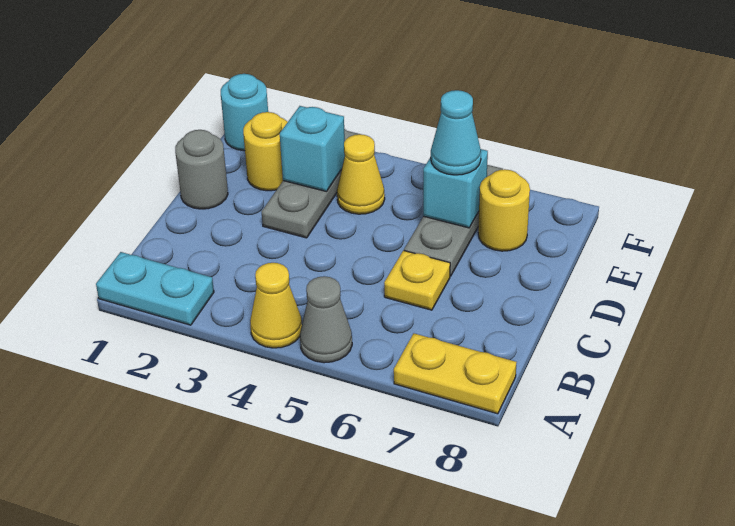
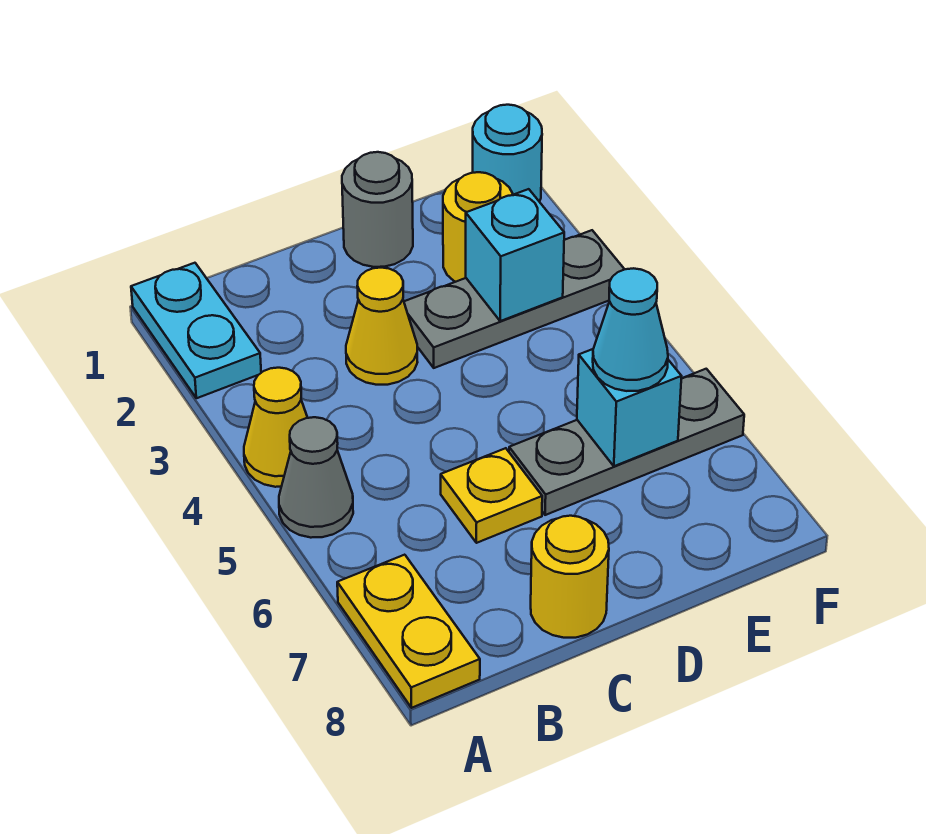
yellow cone E4 level 1 -> yellow cone C3 level 1
yellow round brick E7 level 1 -> yellow round brick C8 level 1

